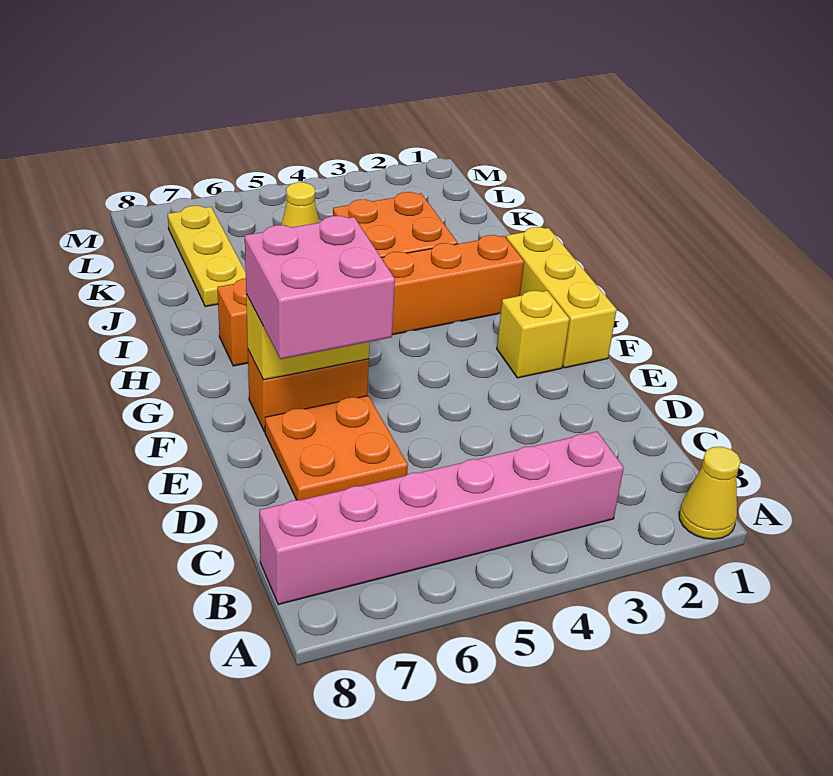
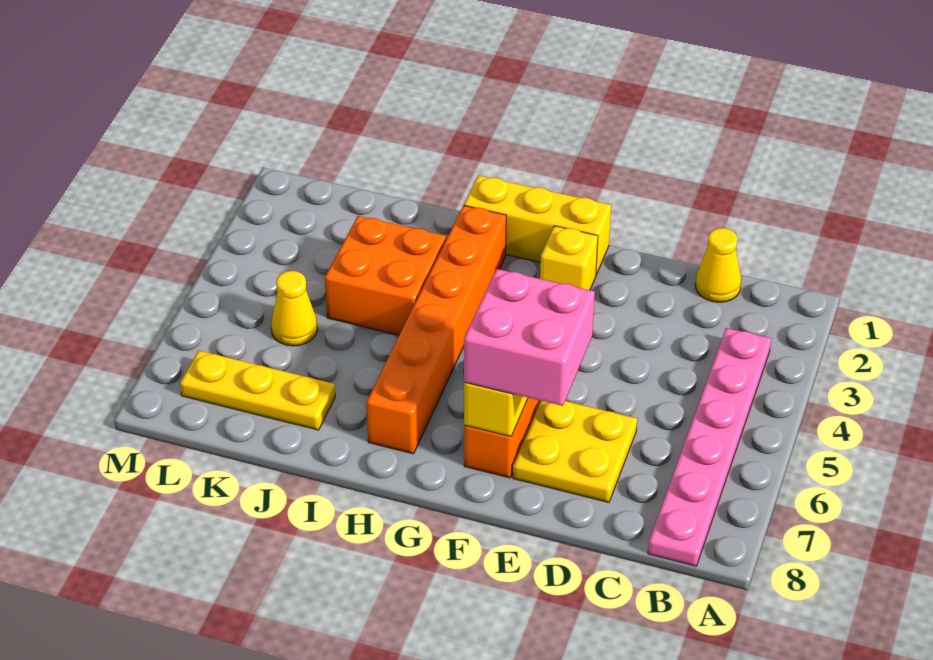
yellow cone A1 level 1 -> yellow cone C1 level 1
pink brick B3:B8 level 1 -> pink plate B3:B8 level 1
orange plate D6:E7 level 1 -> yellow plate D6:E7 level 1

